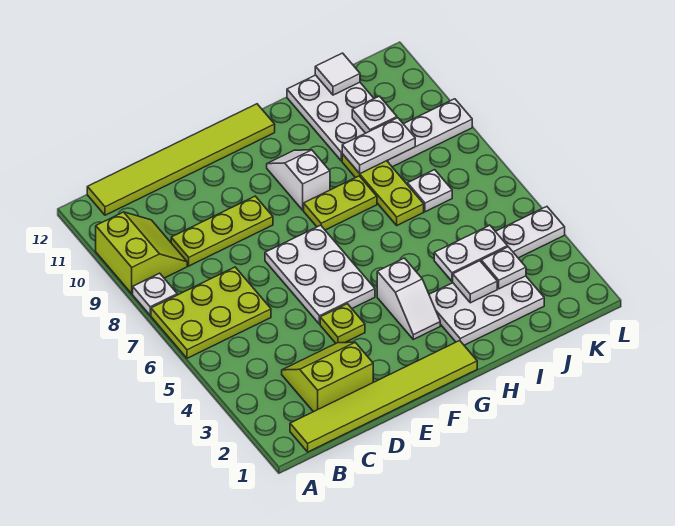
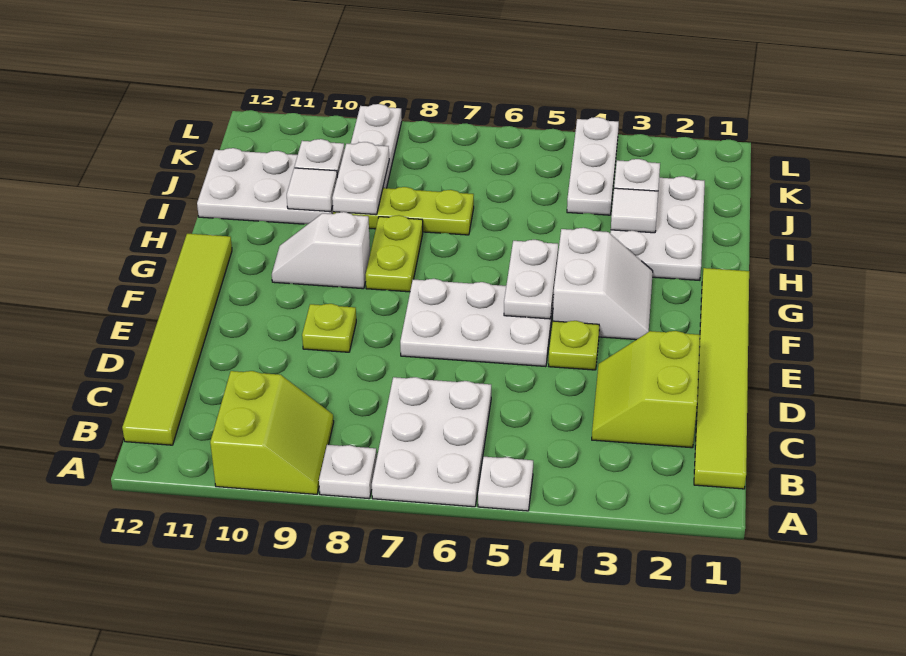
lime plate A6:C7 level 1 -> white plate A6:C7 level 1
lime slope A9:B10 level 1 top A -> lime slope A9:B10 level 1 top 10
lime plate C9:E9 level 1 -> lime plate E9 level 1
white slope G3:G4 level 1 top 4 -> white slope F3:G4 level 1 top 4
white plate I4:J4 level 2 -> white plate F5:G5 level 2
white plate J7 level 1 -> white plate A5 level 1
white tile J12 level 2 -> white tile I10 level 2

